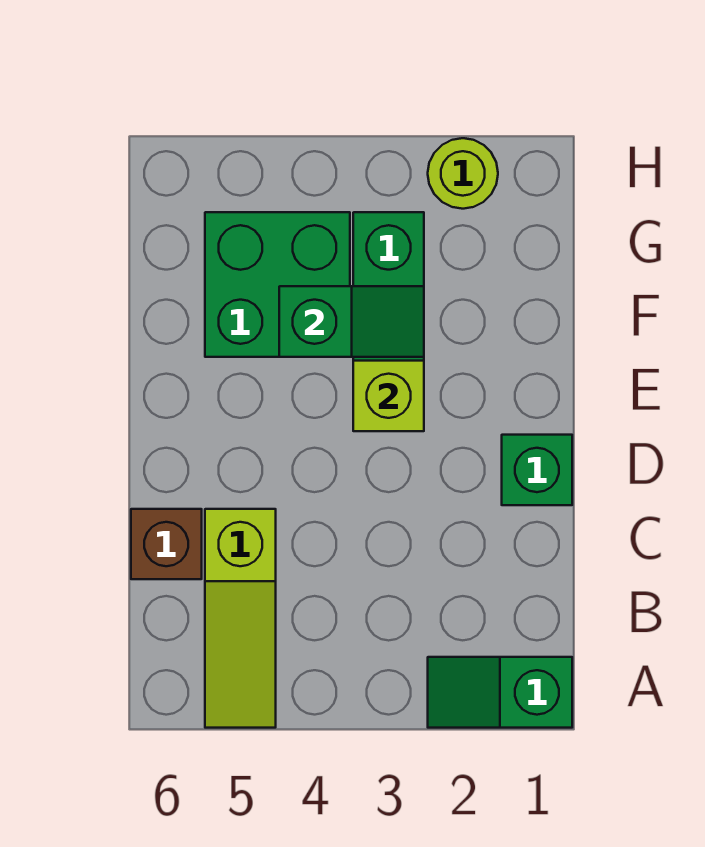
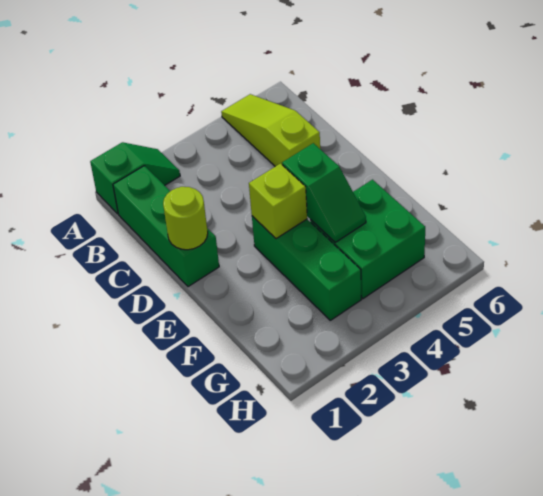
brown brick C6 level 1 -> none
green brick D1 level 1 -> green brick B1:D1 level 1
green slope F3:F4 level 2 top 4 -> green slope E4:F4 level 2 top E
lime round brick H2 level 1 -> lime round brick D1 level 2

